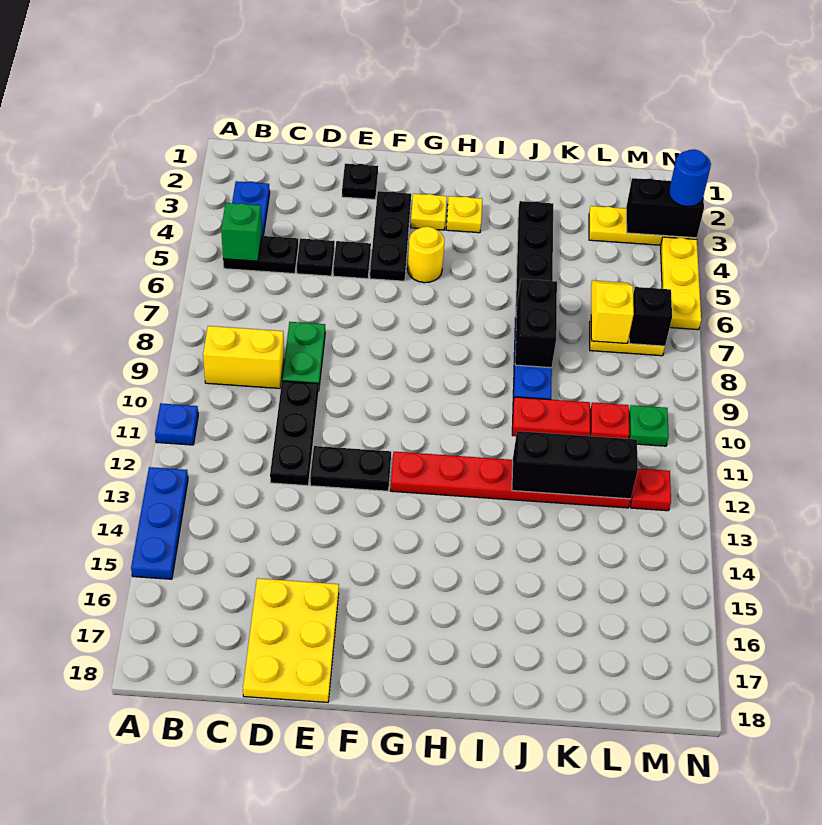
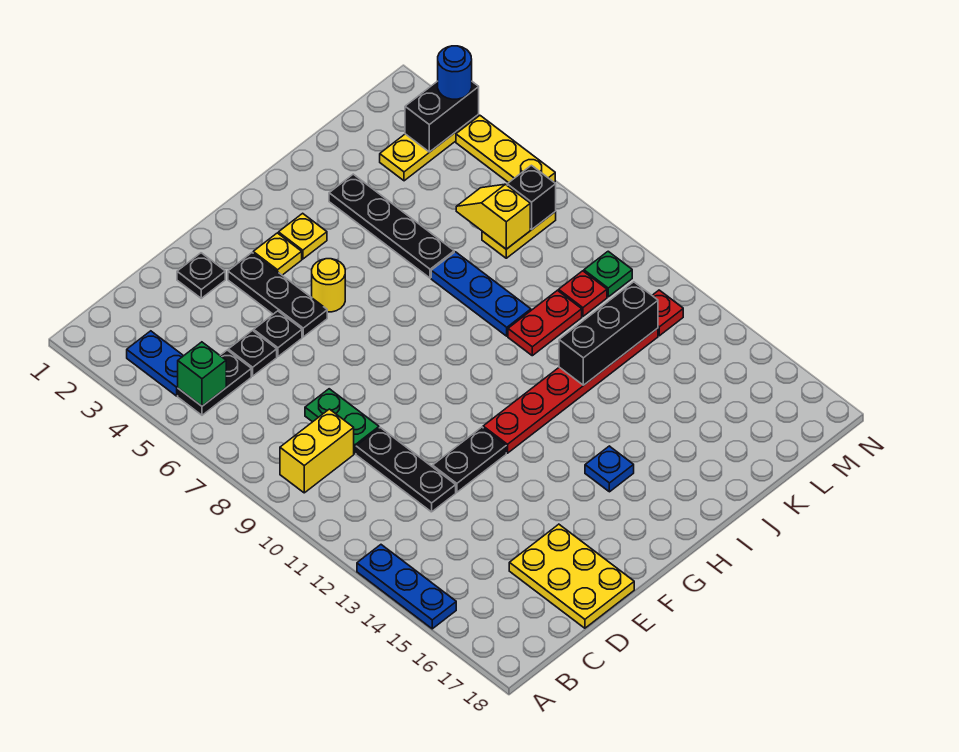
blue plate A11 level 1 -> blue plate H15 level 1
black brick J7:J8 level 2 -> none

